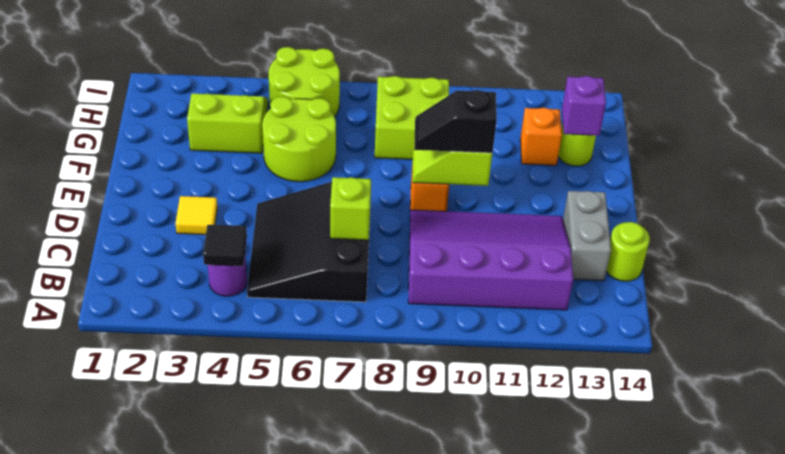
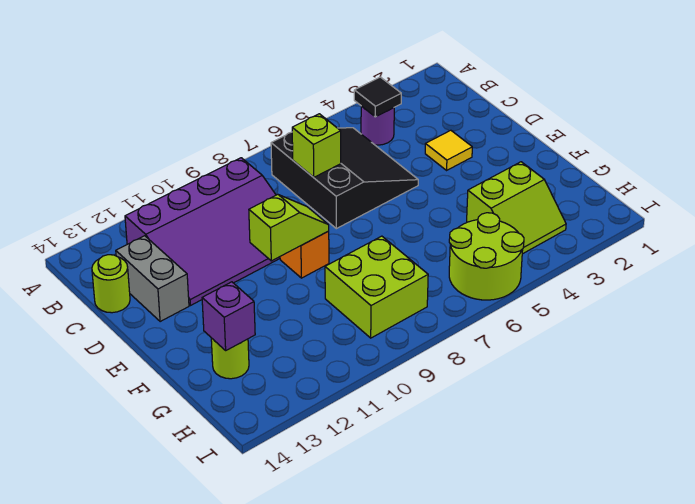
black slope E9:E10 level 3 top 10 -> none
lime round brick F5:G6 level 1 -> none
orange brick G12 level 1 -> none

